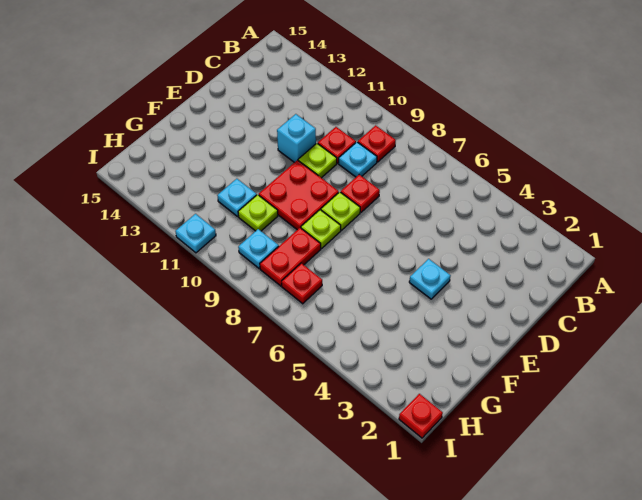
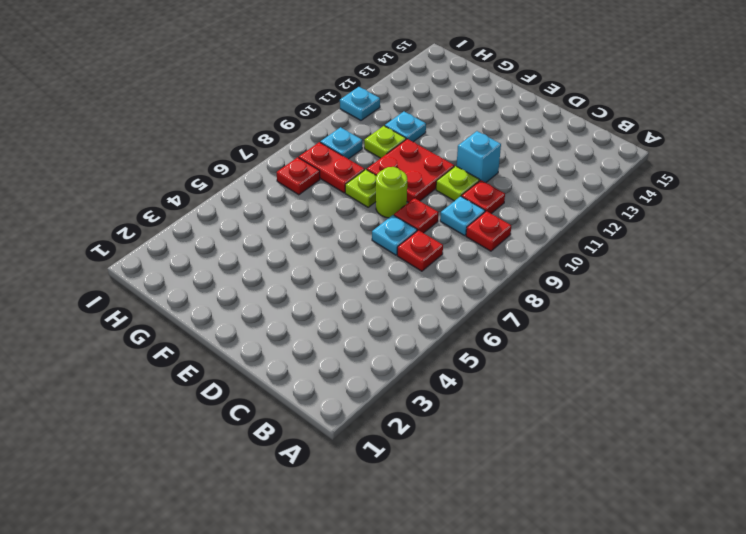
cyan plate E4 level 1 -> cyan plate D7 level 1
lime plate E8 level 1 -> lime round brick E8 level 1
red plate I1 level 1 -> red plate C7 level 1

